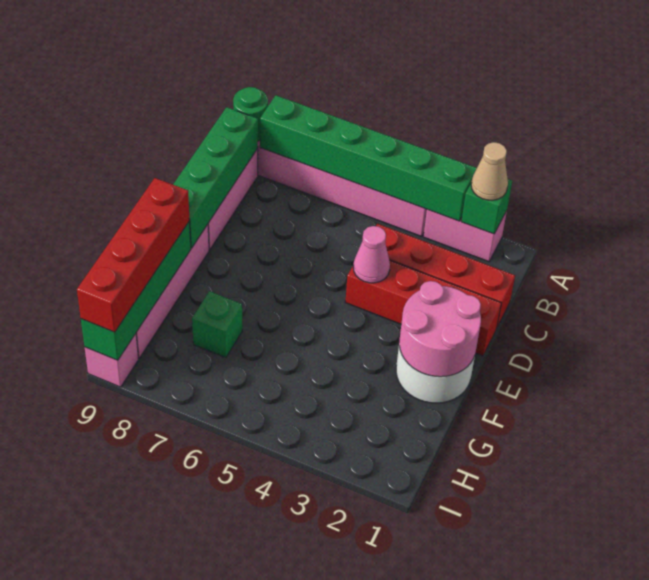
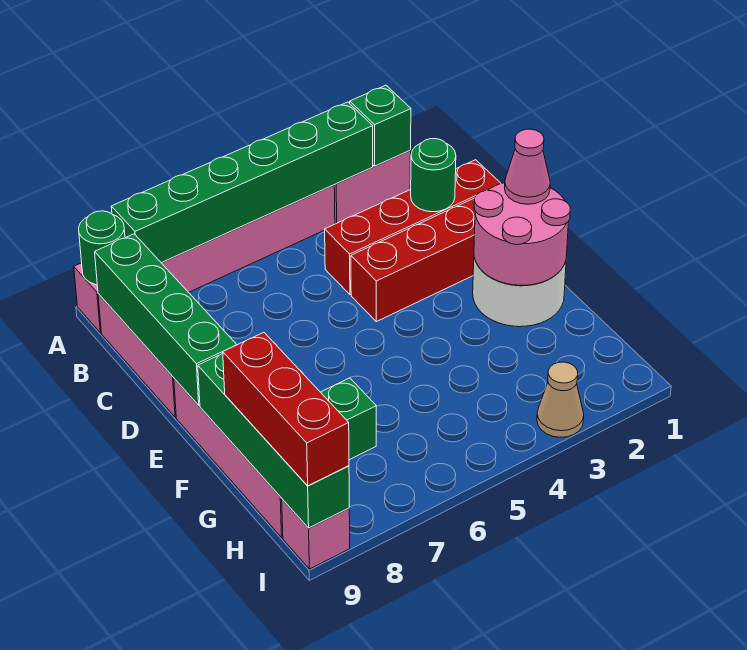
tan cone A2 level 3 -> tan cone I3 level 1
none -> green round brick C2 level 2
pink cone D4 level 2 -> pink cone E1 level 3
red brick F9:I9 level 3 -> red brick G9:I9 level 3

